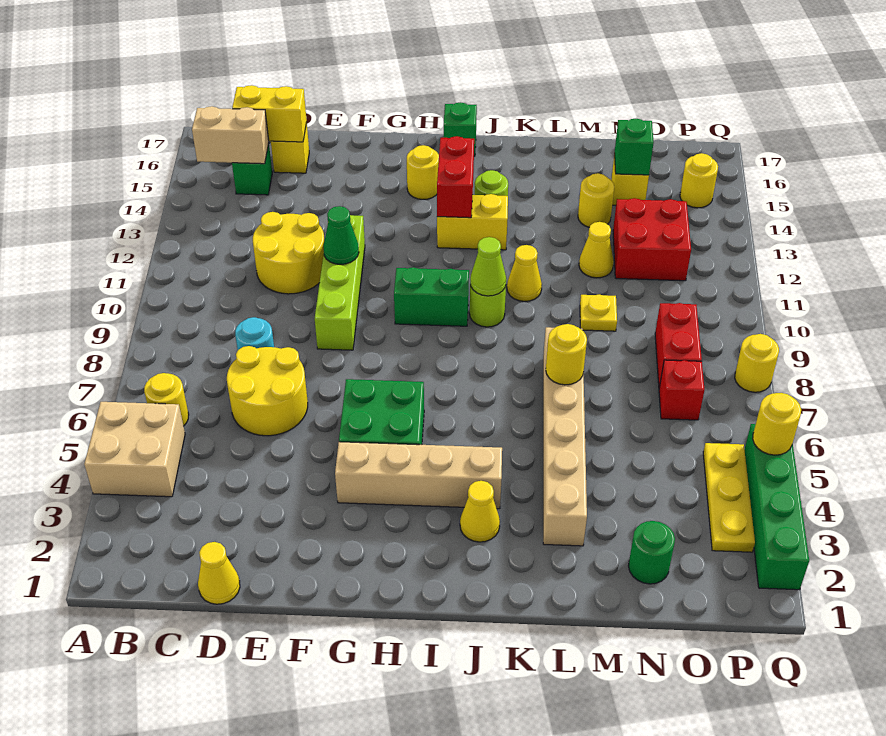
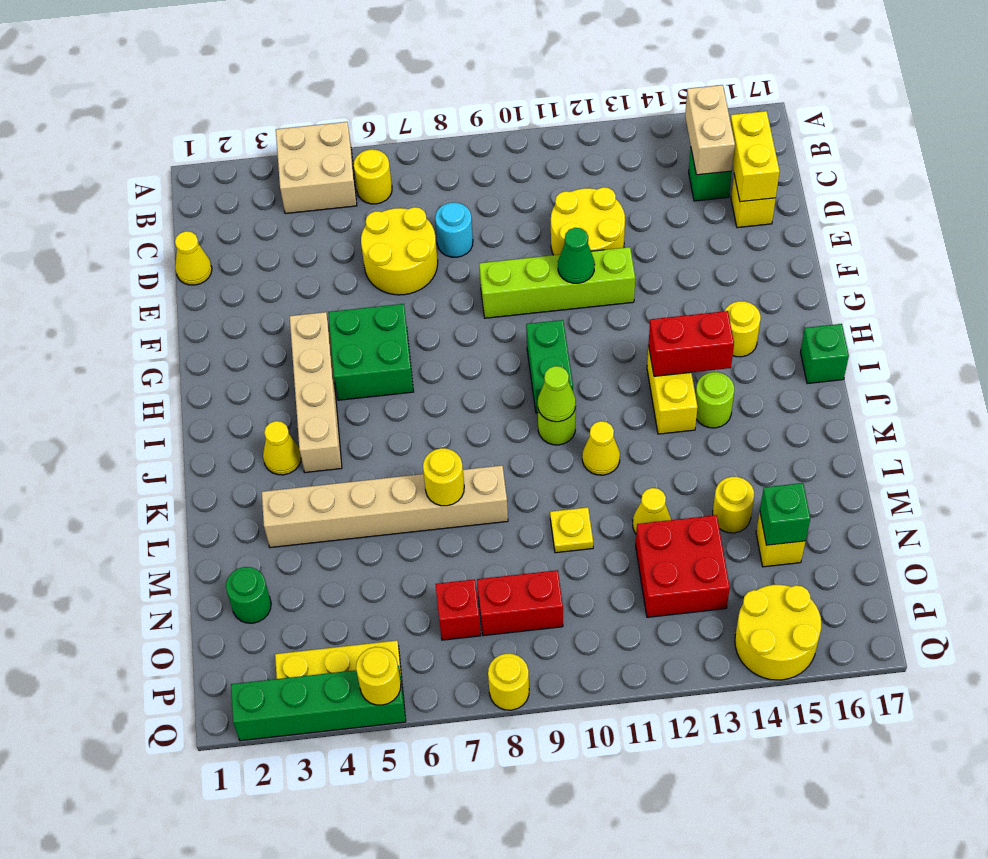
yellow round brick P15 level 1 -> yellow round brick P14:Q15 level 1

